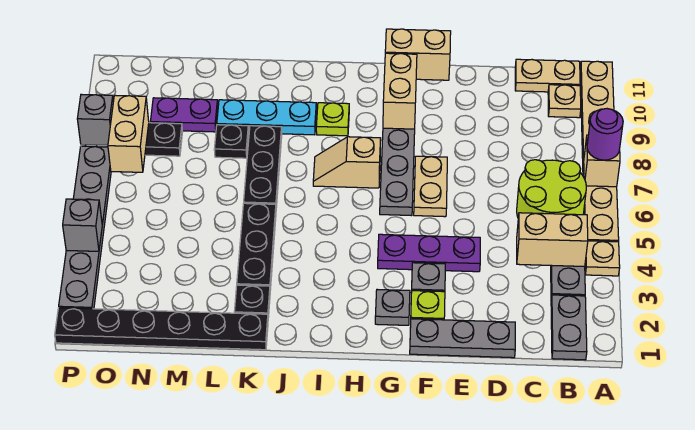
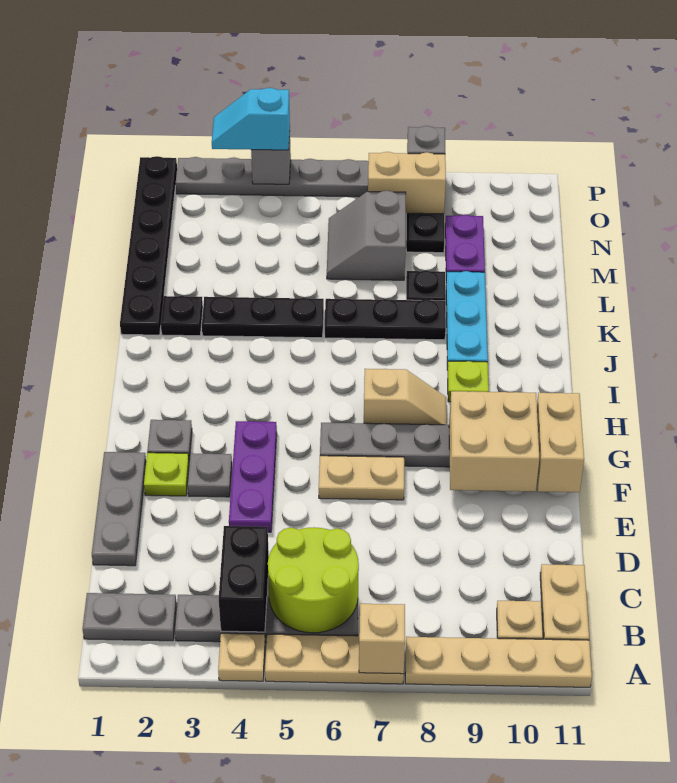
purple round brick A7 level 3 -> none
tan brick B4:C4 level 2 -> black brick B4:C4 level 2
tan brick G9:G10 level 2 -> tan brick F9:G10 level 2
tan slope H7:I7 level 1 top H -> tan slope H7:H8 level 1 top 7
none -> grey slope M6:N7 level 1 top 7
none -> cyan slope P3:P4 level 3 top 4

